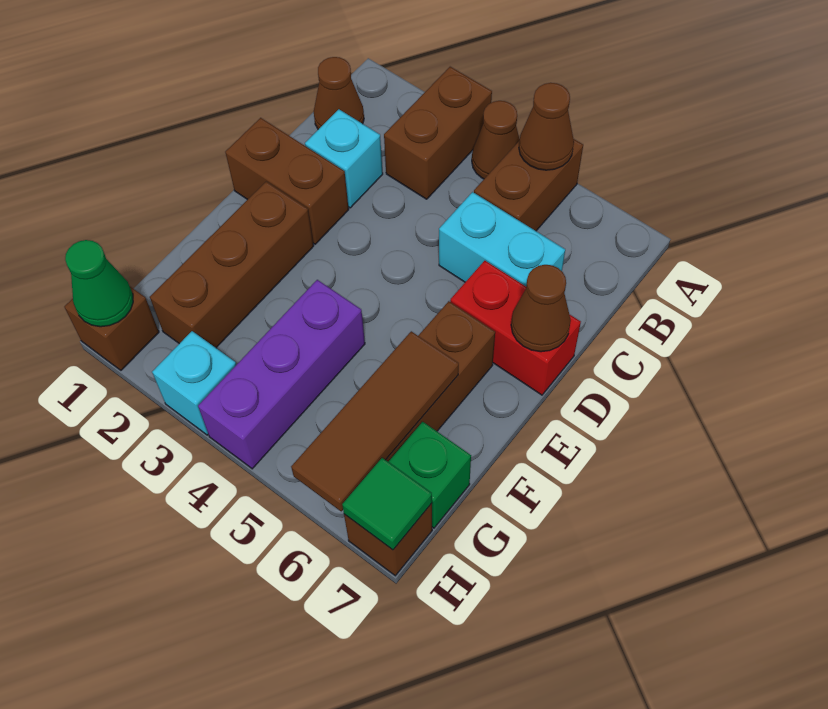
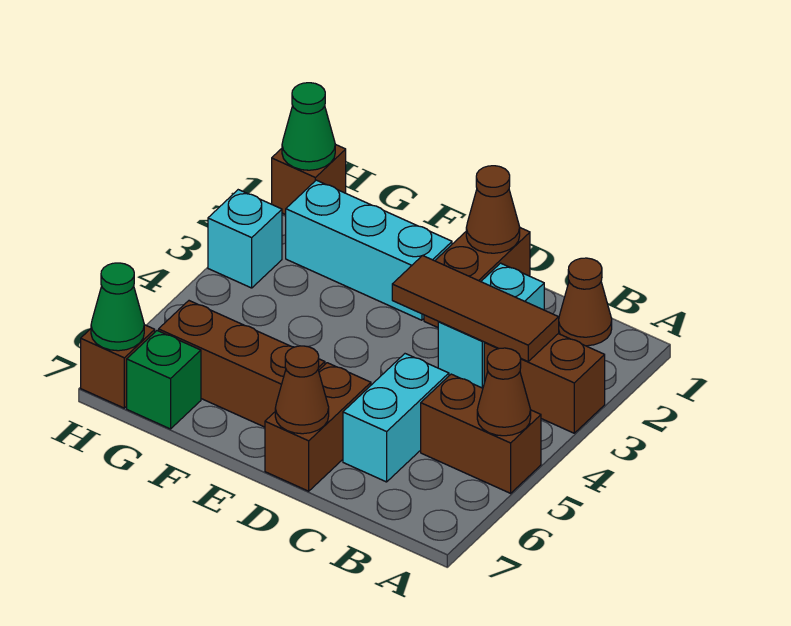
brown cone A4 level 1 -> brown cone D1 level 2
cyan brick C2 level 1 -> cyan brick C2:C3 level 1
red brick D6:D7 level 1 -> brown brick D6:D7 level 1
brown brick E2:G2 level 1 -> cyan brick E2:G2 level 1
purple brick F4:H4 level 1 -> none
brown tile F6:H6 level 2 -> brown tile B3:D3 level 2
green tile H7 level 2 -> green cone H7 level 2

